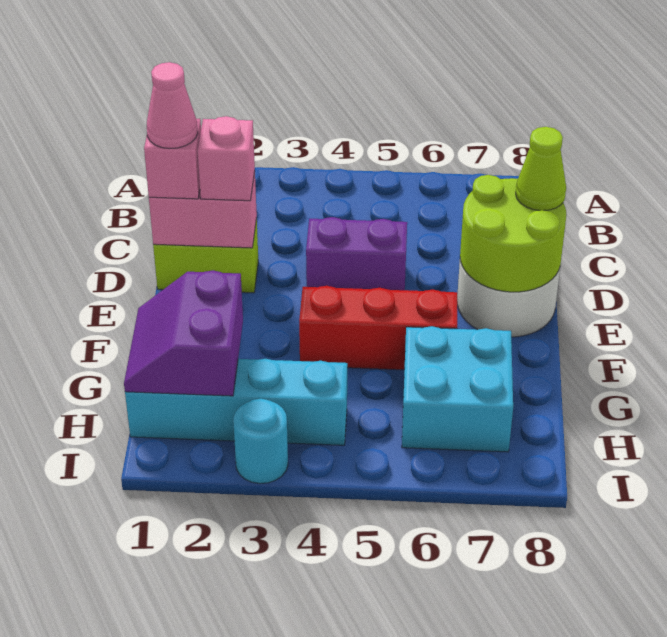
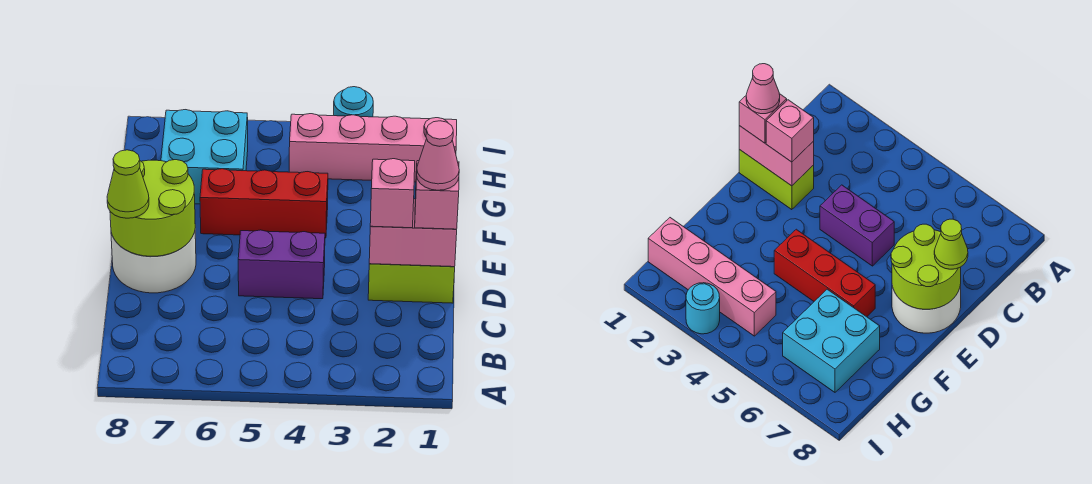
purple slope G1:H2 level 2 top 2 -> none
cyan brick H1:H4 level 1 -> pink brick H1:H4 level 1

